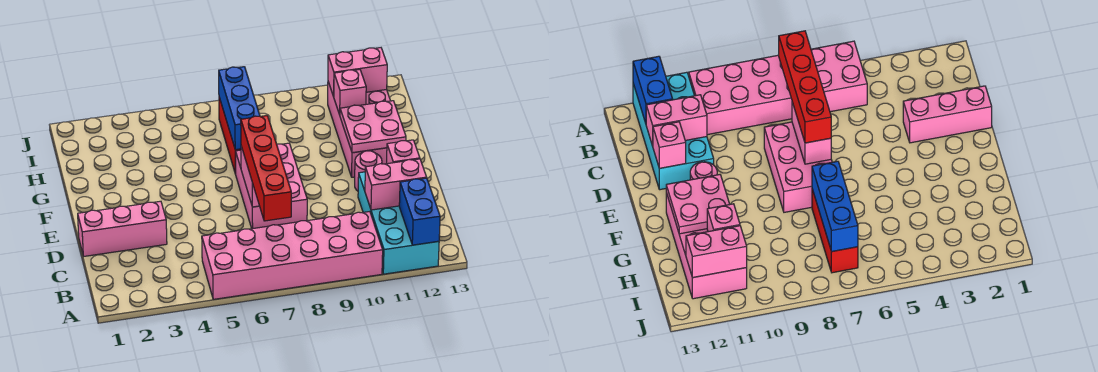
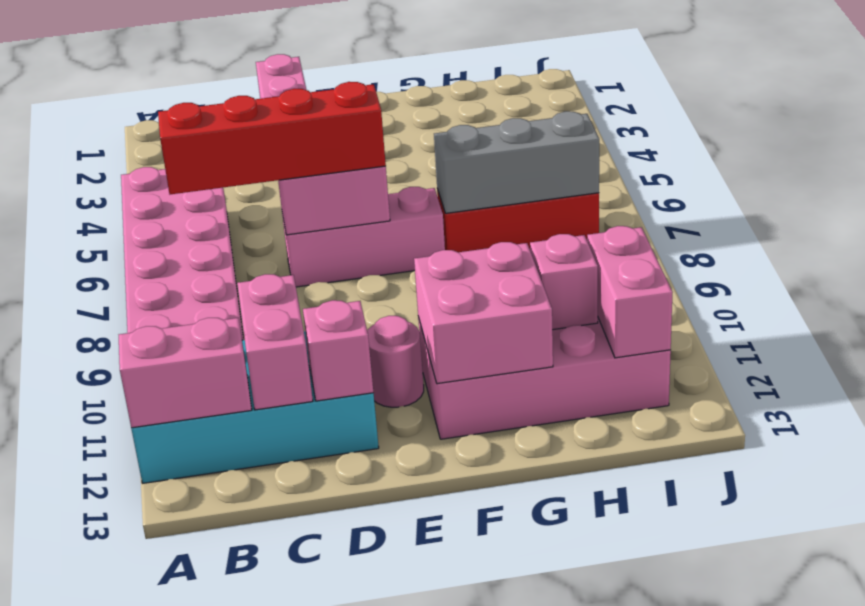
blue brick A12:B12 level 2 -> pink brick A12:B12 level 2
pink brick D7:F8 level 1 -> pink brick D7:F7 level 1
pink plate F11:G12 level 2 -> pink brick F11:G12 level 2
blue brick G7:I7 level 2 -> grey brick G7:I7 level 2

